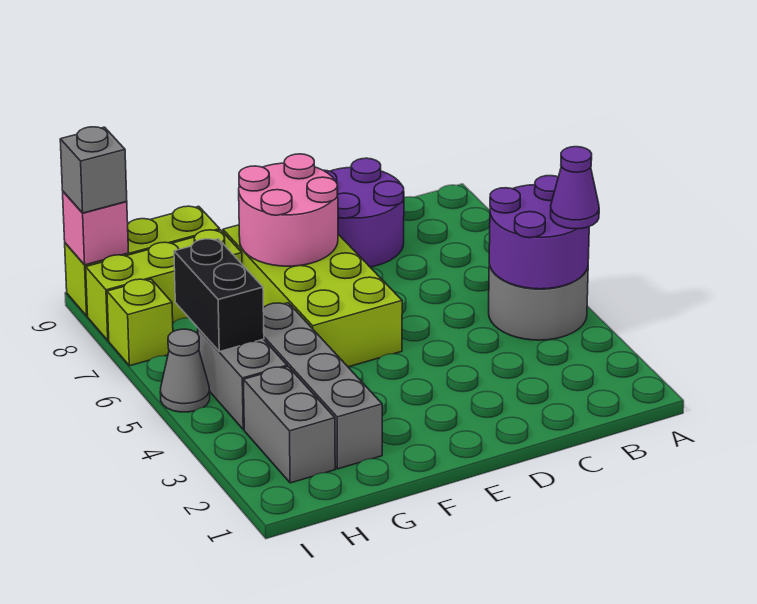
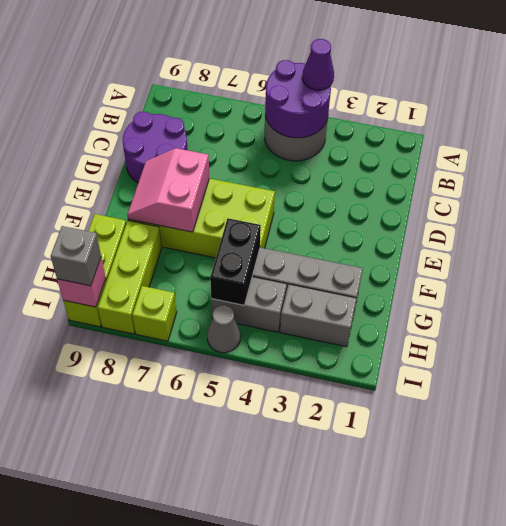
pink round brick E7:F8 level 2 -> pink slope E7:F8 level 2 top 7
black brick H5:H6 level 2 -> black brick G5:H5 level 2

